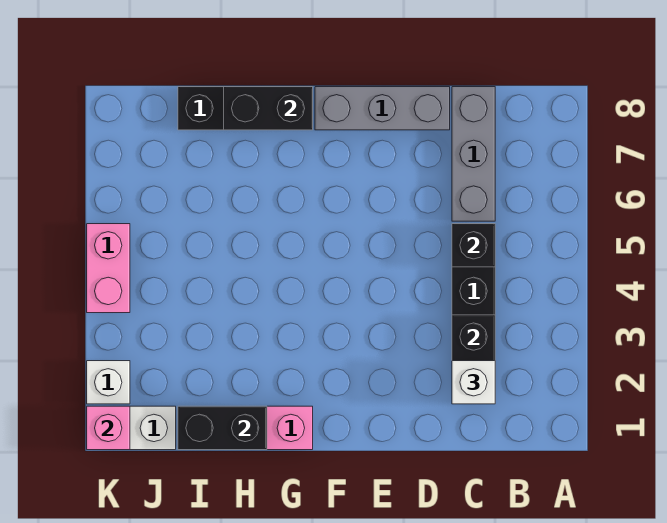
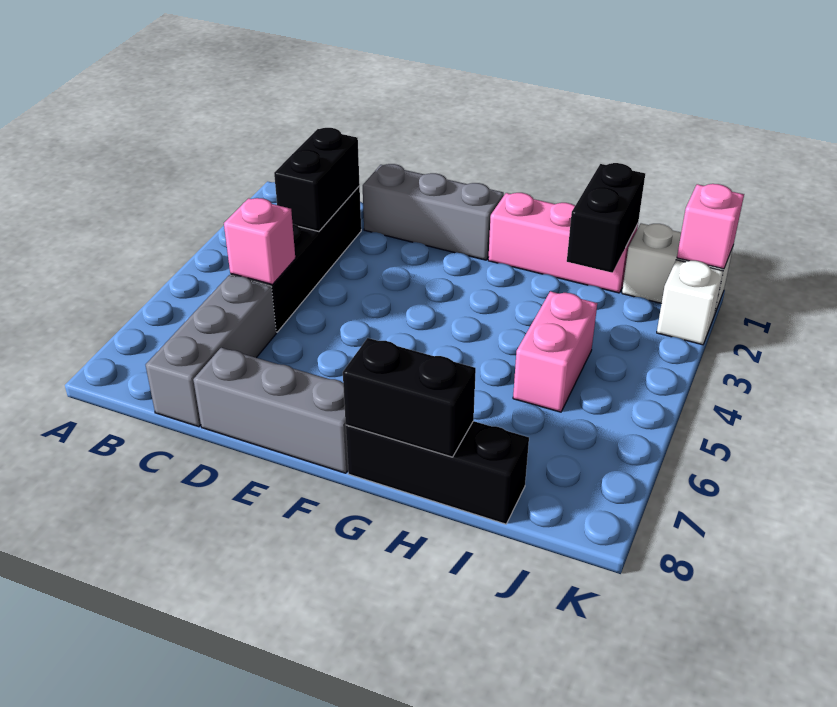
white brick C2 level 3 -> none
black brick C5 level 2 -> pink brick C5 level 2
none -> grey brick D1:F1 level 1
black brick H1:I1 level 2 -> black brick I1:I2 level 2
pink brick K4:K5 level 1 -> pink brick I4:I5 level 1

